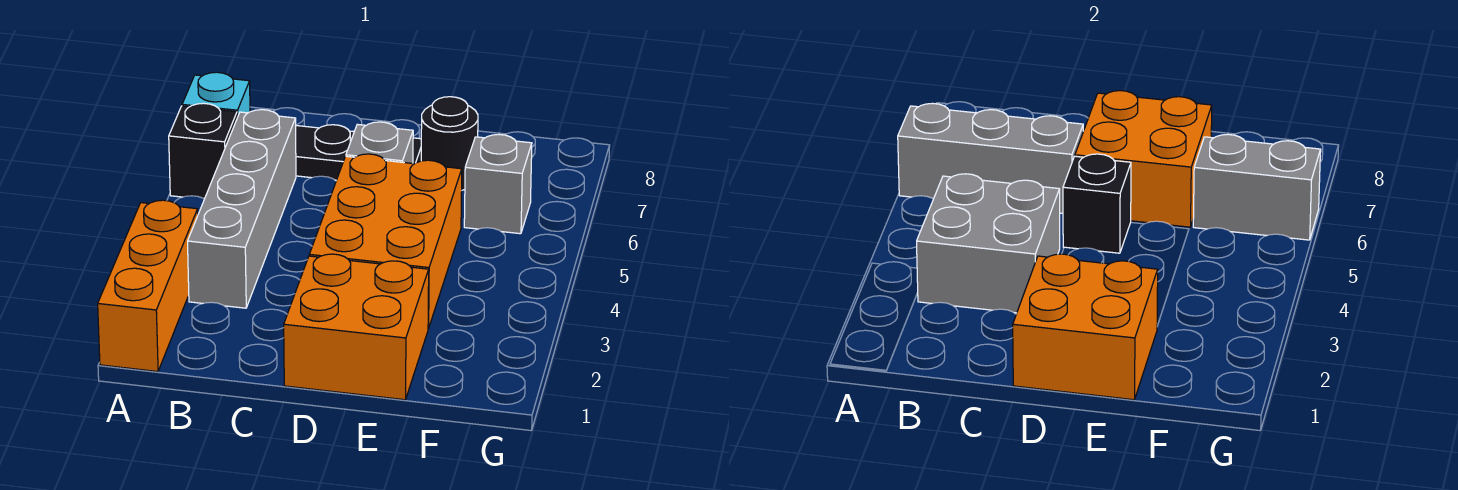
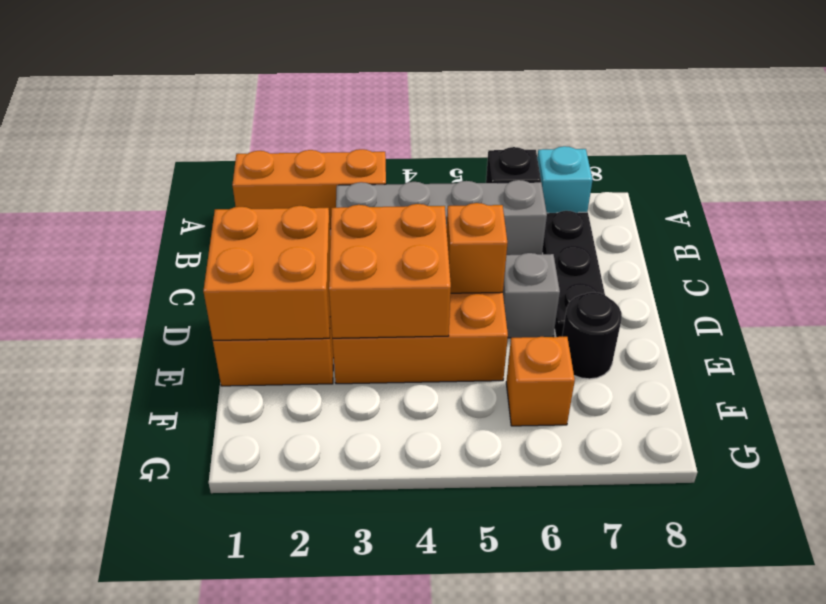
grey brick A6:C6 level 2 -> none
grey brick B3:C4 level 2 -> none
black brick D5 level 2 -> orange brick D5 level 2
orange brick D6:E7 level 2 -> orange brick D3:E4 level 2
grey brick F6 level 1 -> orange brick F6 level 1
grey brick F6:G6 level 2 -> none

